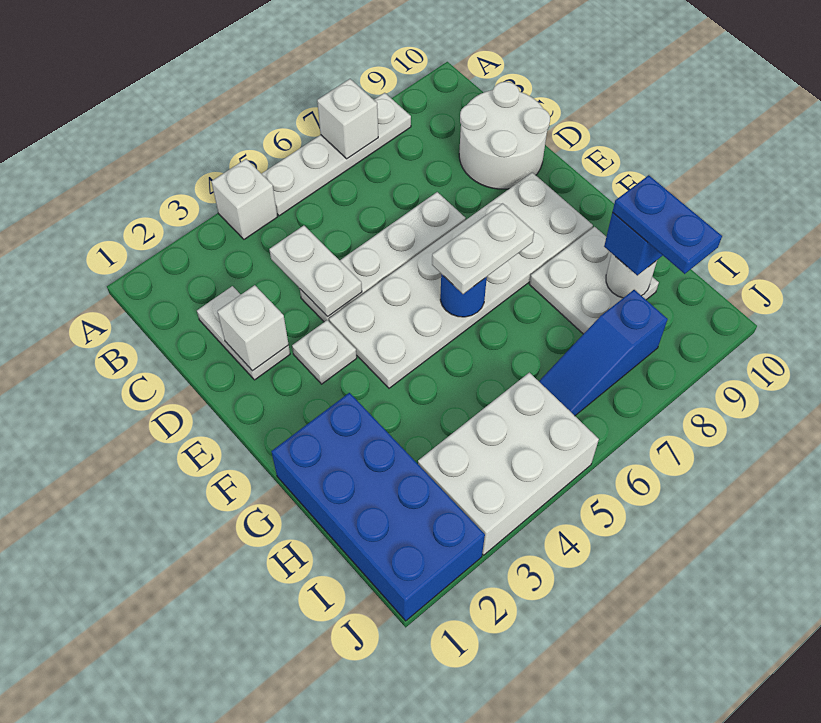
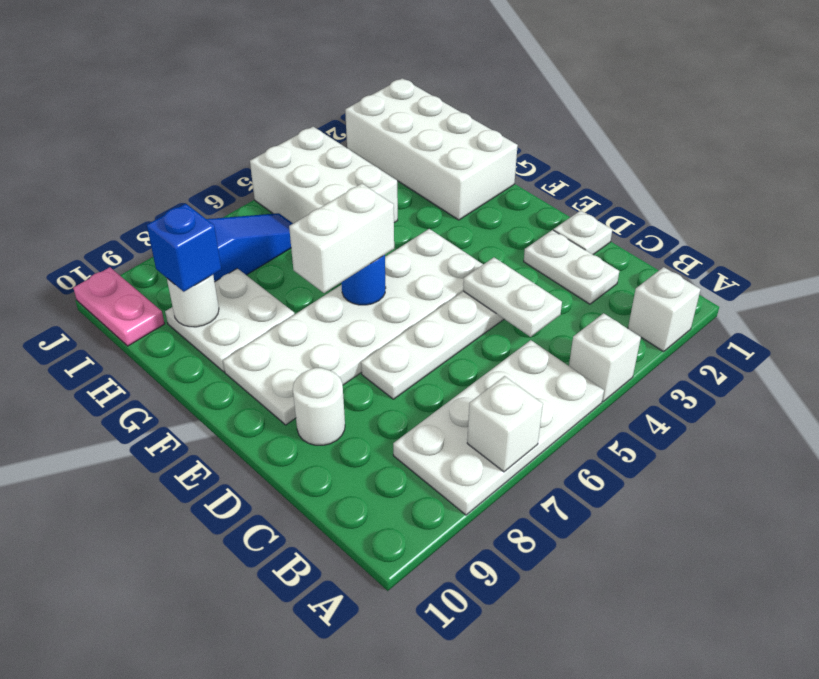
white plate A5:A8 level 1 -> white plate A5:B8 level 1
white round brick C9:D10 level 1 -> white round brick D9 level 1
white brick D2 level 2 -> white brick A2 level 1
white plate E3 level 1 -> white plate D1 level 1
white plate F6:F7 level 3 -> white brick F6:F7 level 3
blue brick G1:J2 level 1 -> white brick G1:J2 level 1
blue plate H9:I9 level 4 -> none
white brick I3:J5 level 1 -> white brick H4:J5 level 1
none -> pink plate I10:J10 level 1

